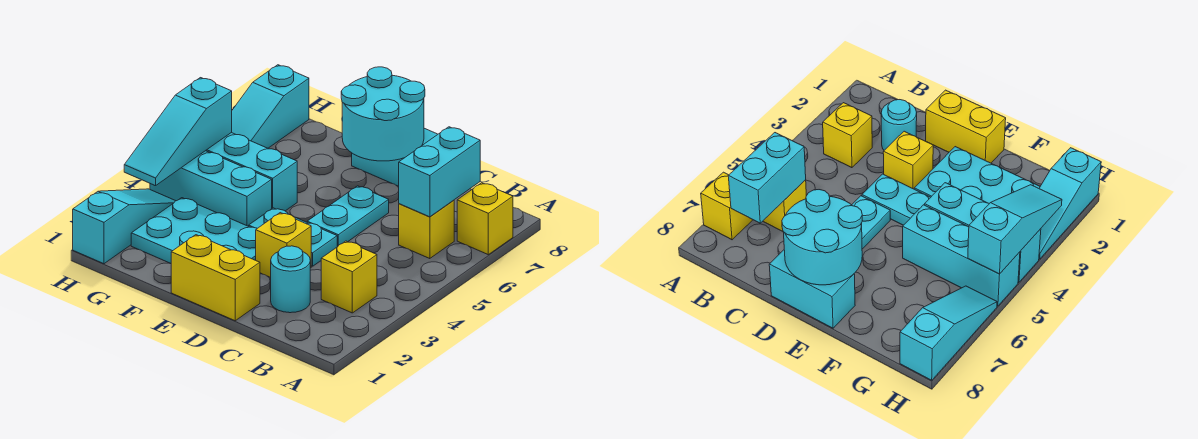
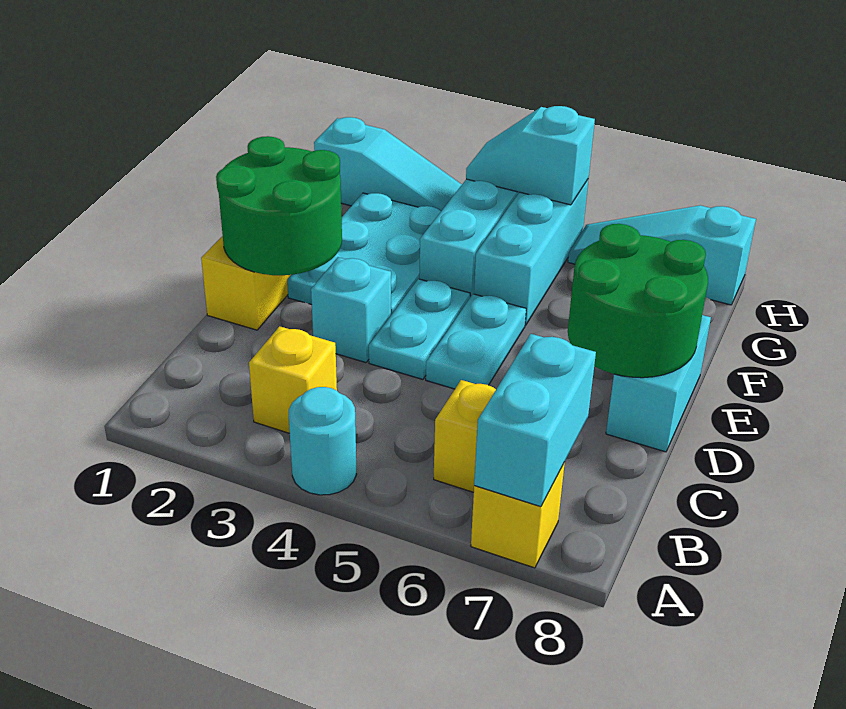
cyan brick B6:B7 level 2 -> cyan brick A7:B7 level 2
cyan round brick C2 level 1 -> cyan round brick A4 level 1
none -> green round brick D1:E2 level 2
yellow brick D3 level 1 -> cyan brick D3 level 1
cyan plate D5:D6 level 1 -> cyan plate D5:E5 level 1
cyan round brick D7:E8 level 2 -> green round brick D7:E8 level 2
cyan slope H3:H5 level 2 top 5 -> cyan slope H4:H5 level 2 top 5

